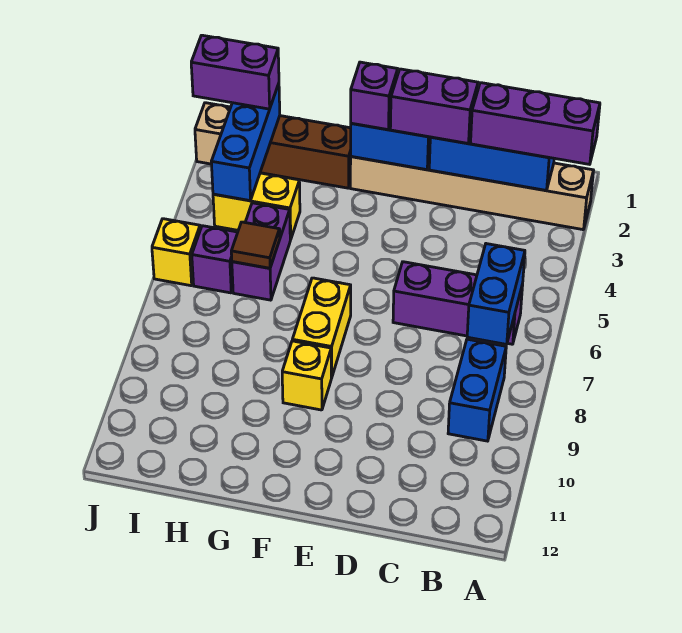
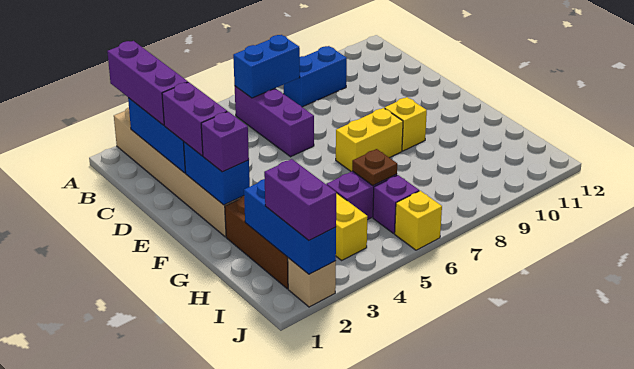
brown tile H6 level 2 -> brown plate H6 level 2
blue brick I2:I4 level 2 -> blue brick H2:J2 level 2

